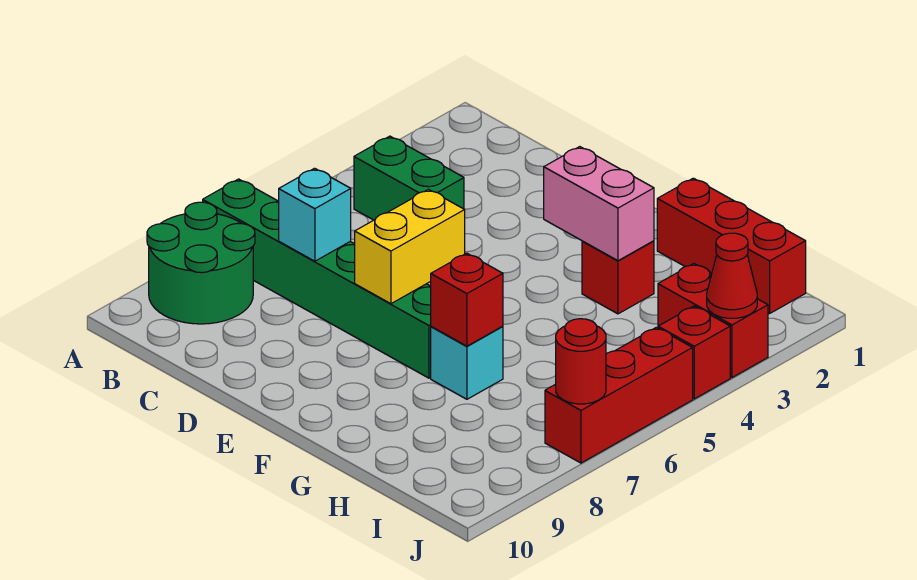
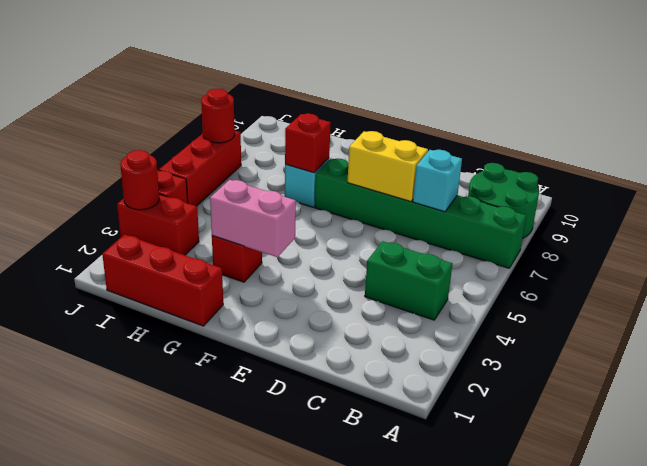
yellow brick E6:E7 level 2 -> yellow brick D7:E7 level 2
red cone J3 level 2 -> red round brick J3 level 2

